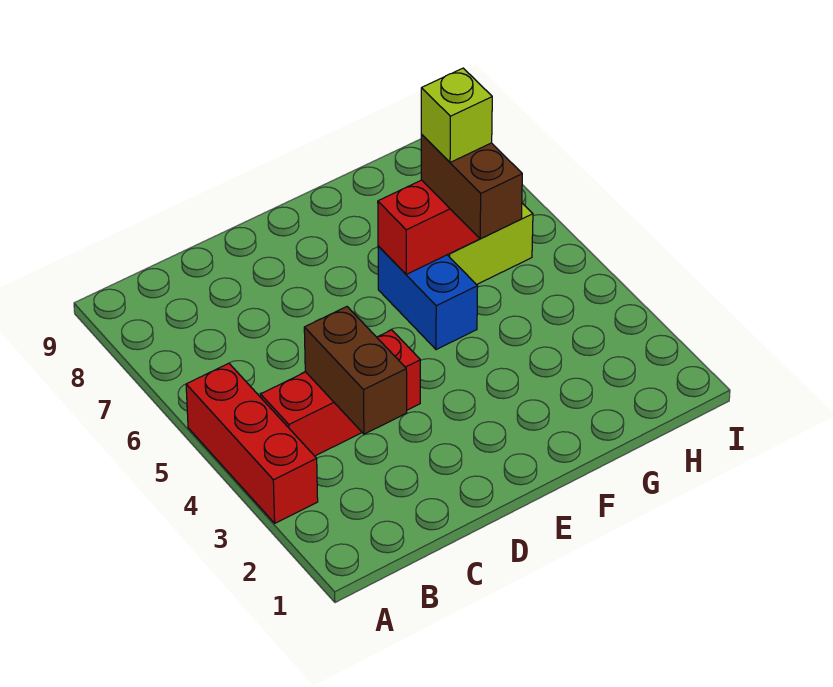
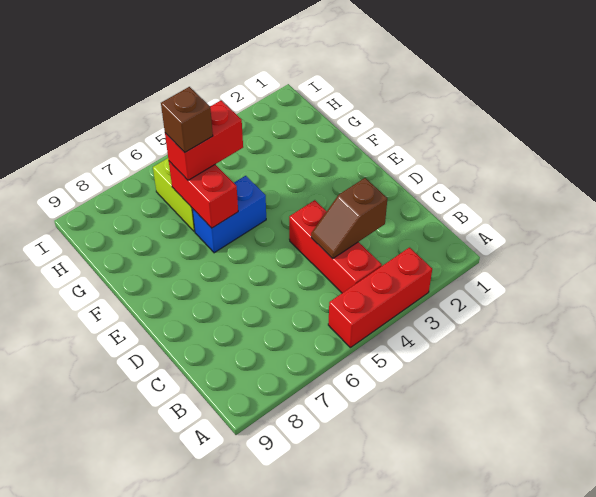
brown brick C3:C4 level 2 -> brown slope C3:C4 level 2 top 3
brown brick G5:G6 level 3 -> red brick G5:G6 level 3
lime brick G6 level 4 -> brown brick G6 level 4

